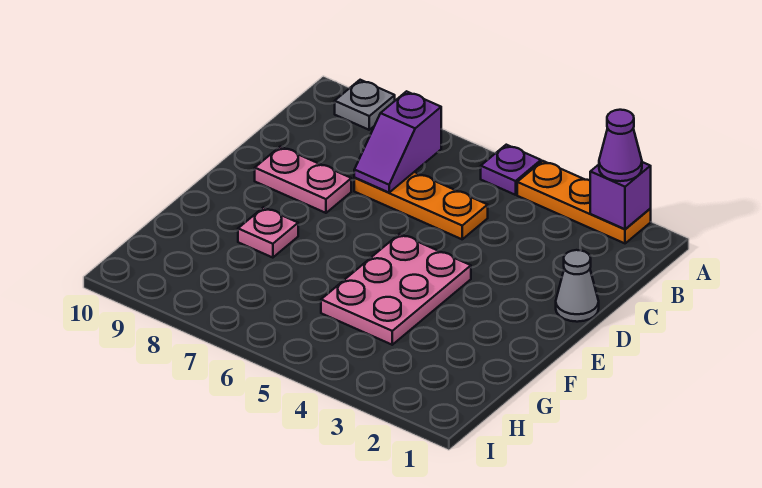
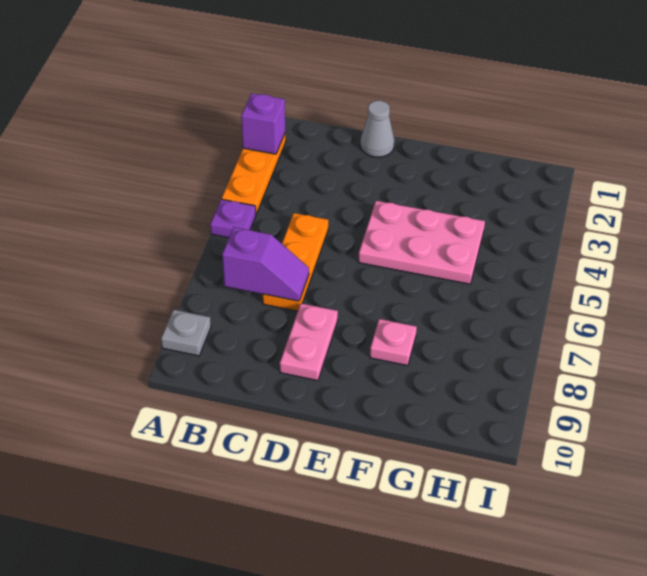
purple cone A2 level 3 -> none

